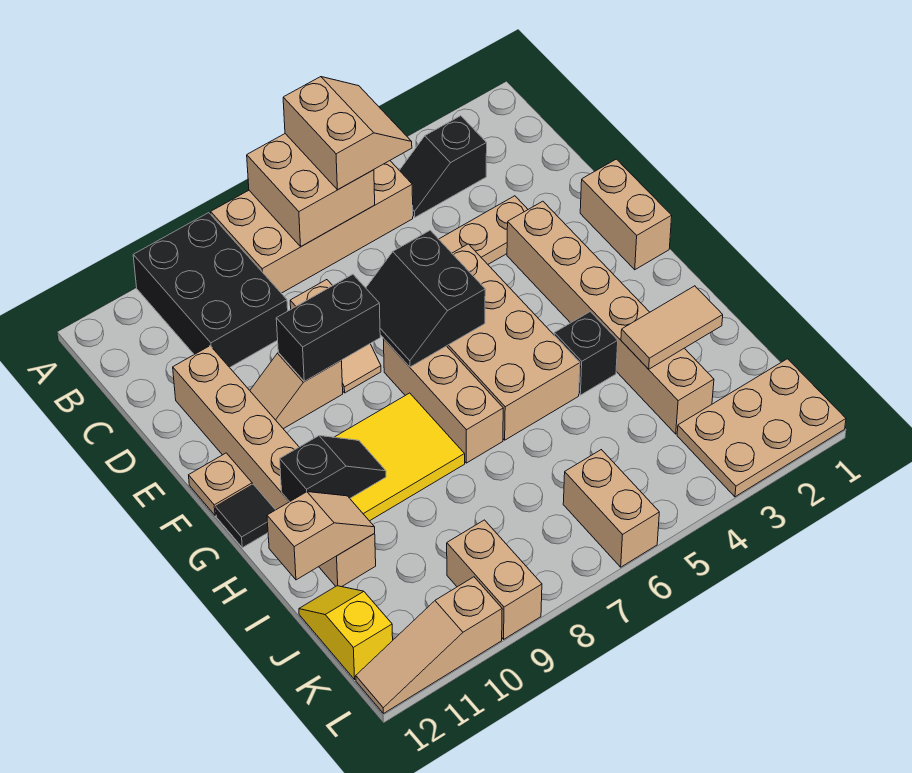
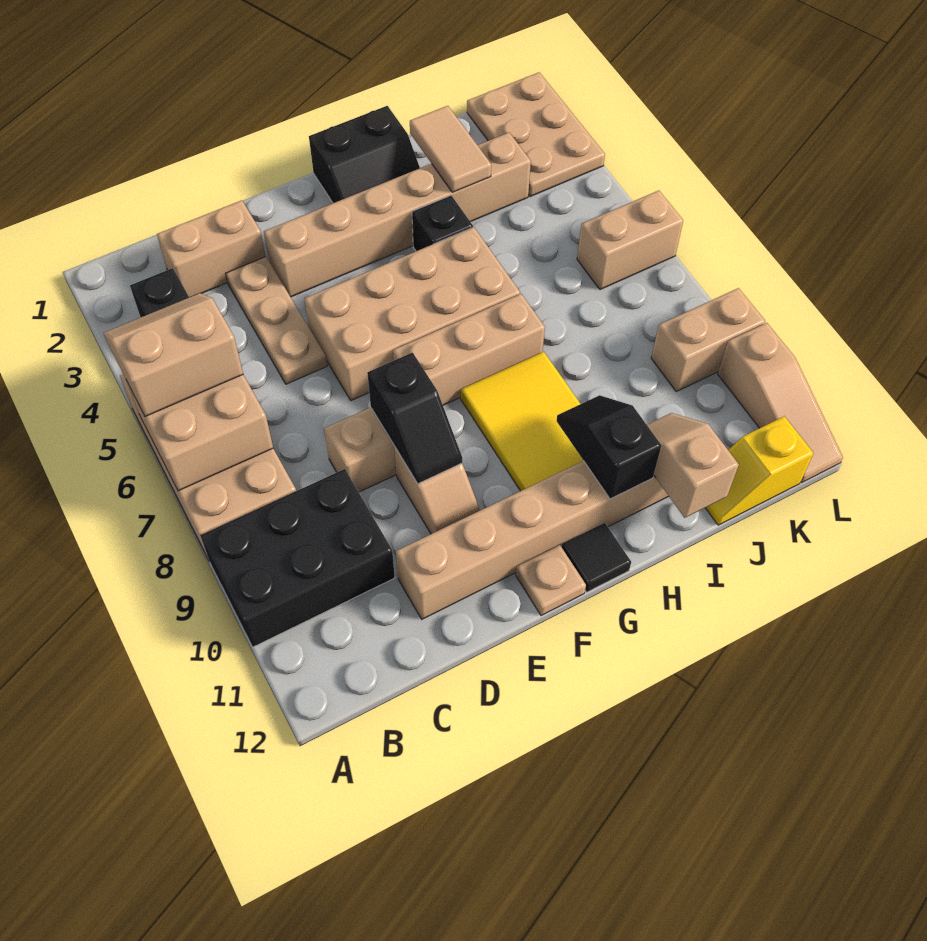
tan brick E1:F1 level 1 -> tan brick C2:D2 level 1
black slope E6:F7 level 2 top 6 -> black slope G1:H2 level 1 top 1
black brick E8:E9 level 2 -> black slope E8:E9 level 2 top 8

